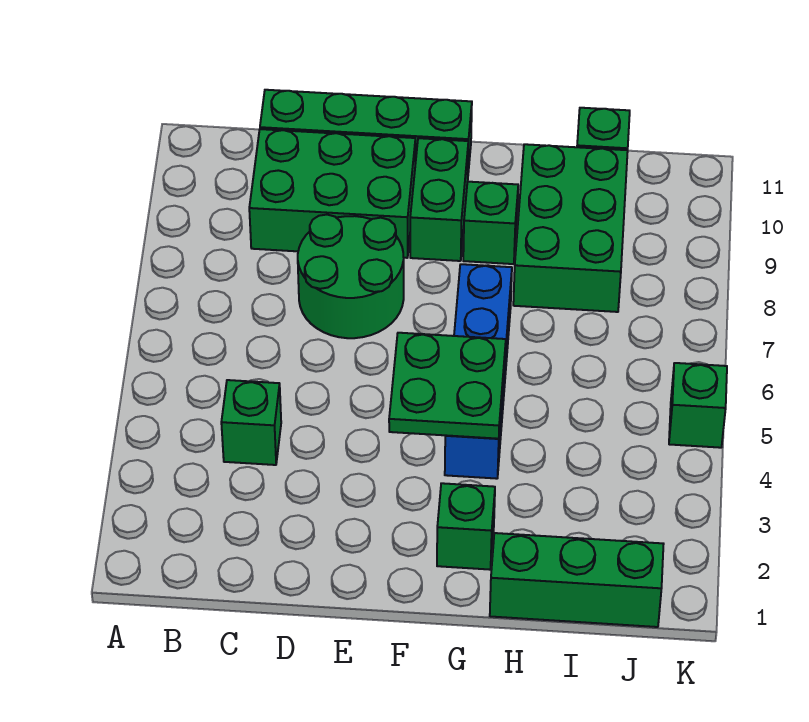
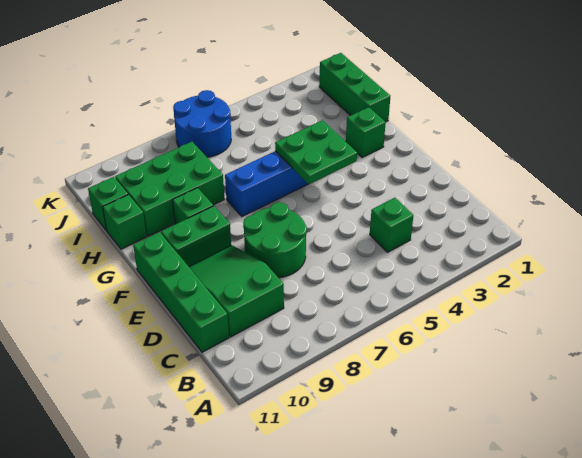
green brick C9:E10 level 1 -> green slope C9:E10 level 1 top C
none -> blue round brick J6:K7 level 1
green brick K5 level 1 -> green brick H11 level 1

